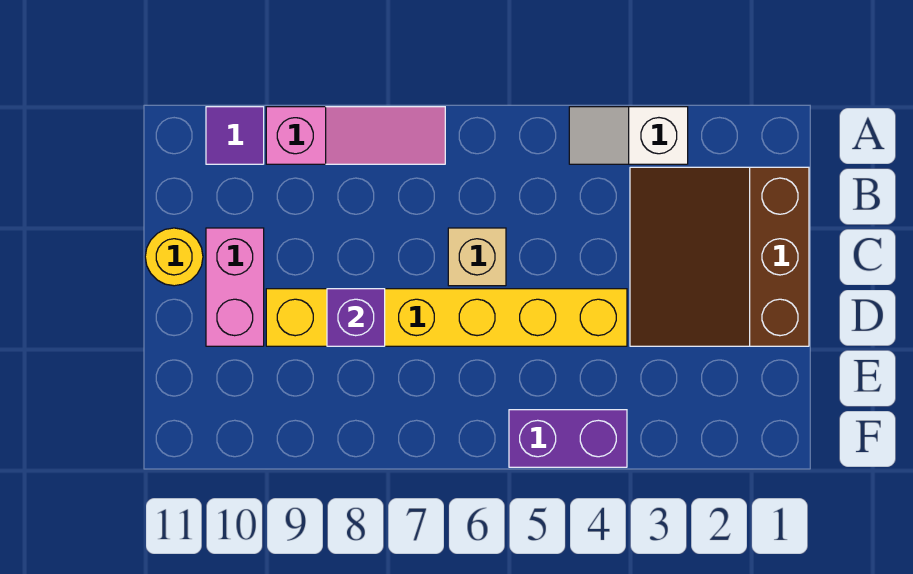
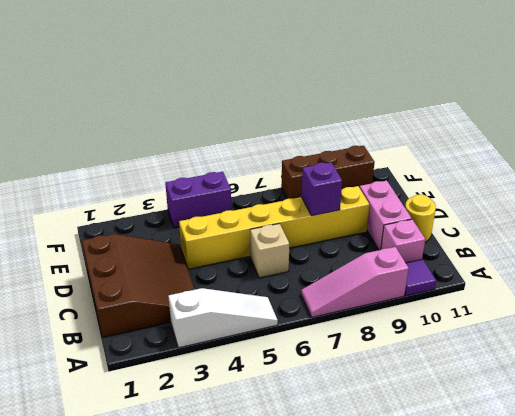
white slope A3:A4 level 1 top 3 -> white slope A3:A5 level 1 top 3
none -> pink brick B10 level 1
none -> brown brick F8:F10 level 1

